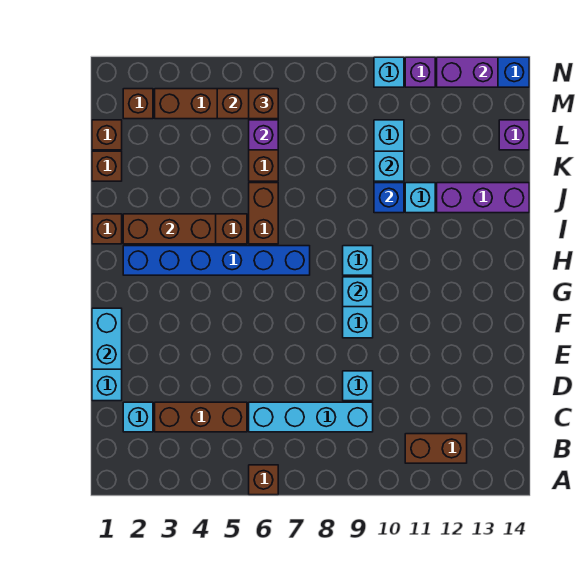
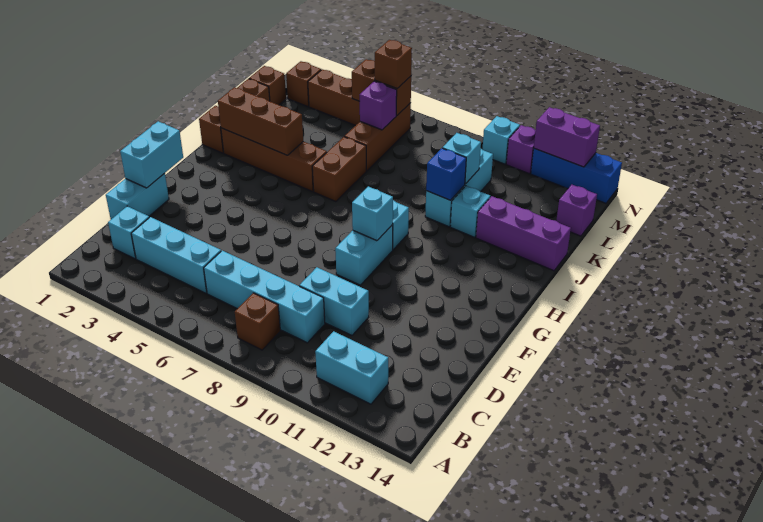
brown brick A6 level 1 -> brown brick B8 level 1
brown brick B11:B12 level 1 -> cyan brick B11:B12 level 1
brown brick C3:C5 level 1 -> cyan brick C3:C5 level 1
cyan brick D9 level 1 -> cyan brick D9:D10 level 1
blue brick H2:H7 level 1 -> none

